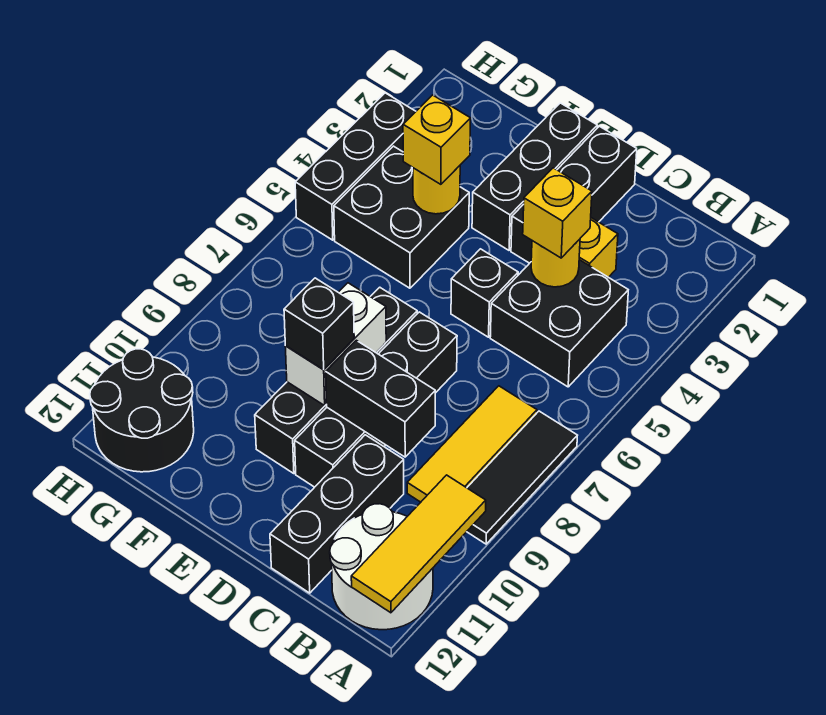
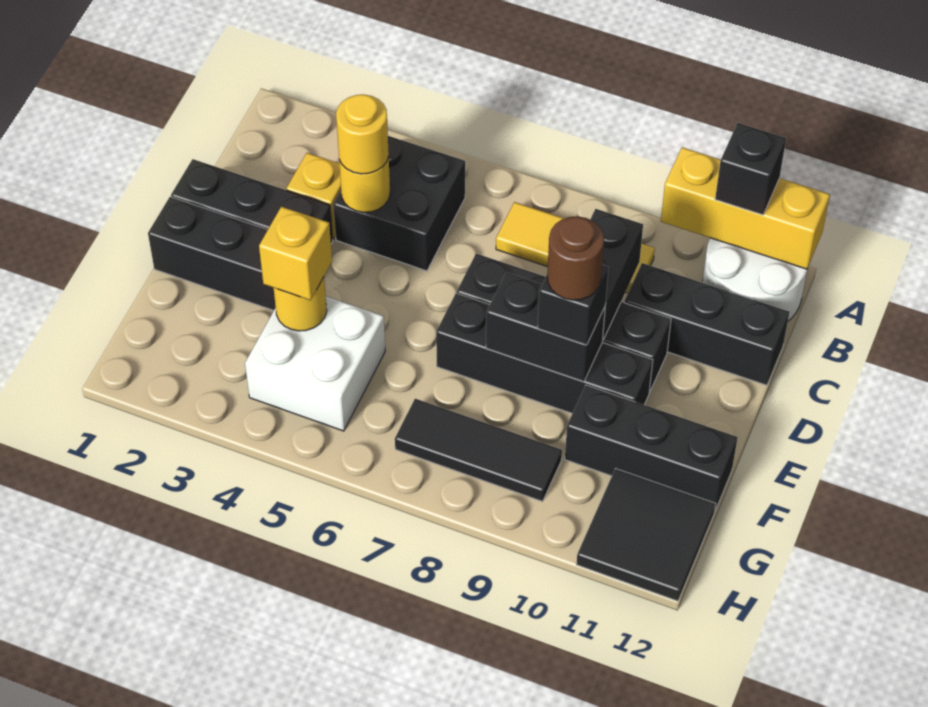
black tile A7:A9 level 1 -> black tile G7:G9 level 1
yellow tile A10:A12 level 2 -> yellow brick A10:A12 level 2
yellow brick C4 level 3 -> yellow round brick C4 level 3
black brick D5 level 1 -> black brick A11 level 3
white brick E8:E9 level 2 -> black brick E8:E9 level 2
none -> brown round brick E9 level 4
black brick F4:G5 level 1 -> white brick F4:G5 level 1
black round brick G11:H12 level 1 -> black tile G11:H12 level 1
black brick H3:H5 level 1 -> black brick F10:F12 level 1

